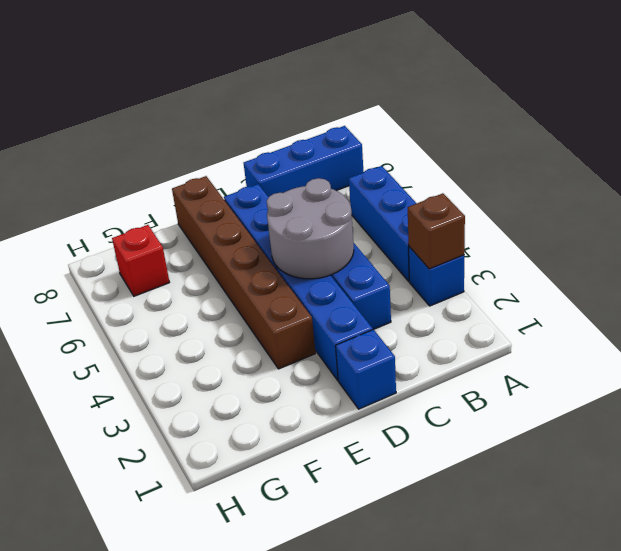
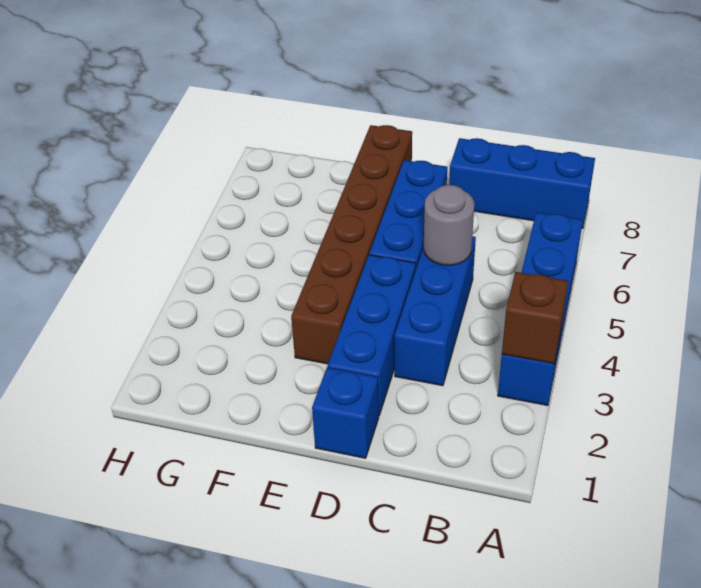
grey round brick C4:D5 level 2 -> grey round brick C5 level 2
red brick G7 level 1 -> none

